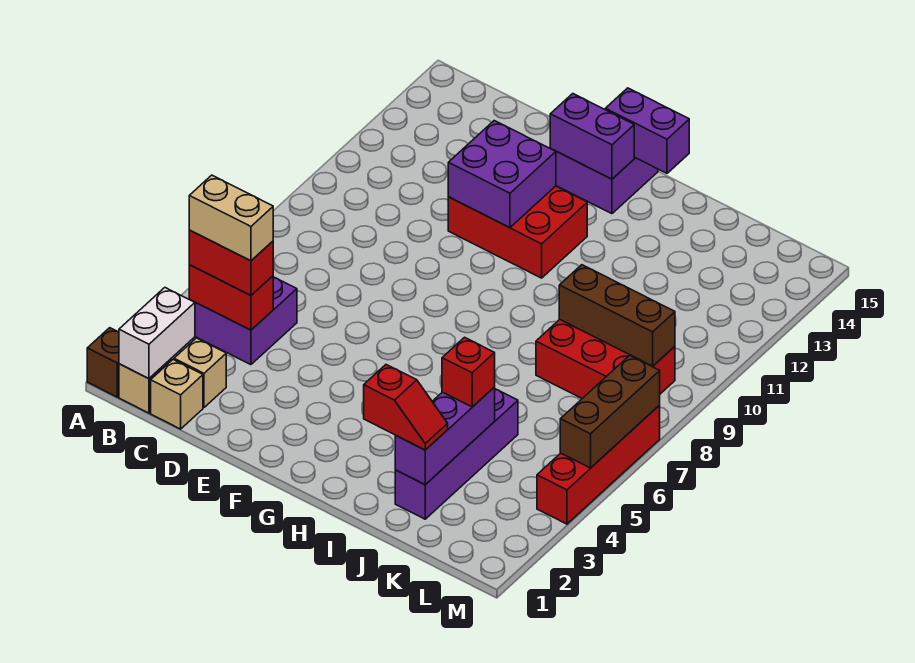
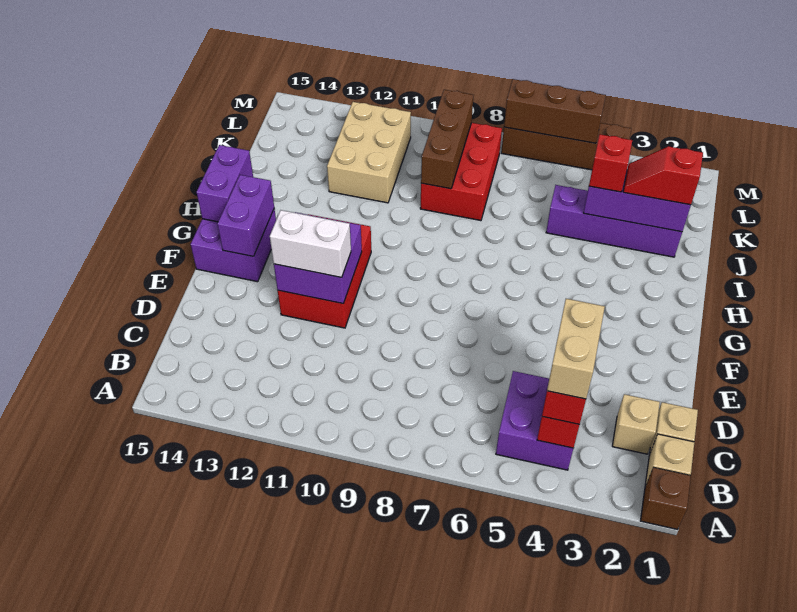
white brick B1:B2 level 2 -> white brick E11:E12 level 3
red slope I2:J2 level 3 top I -> red slope J2:J3 level 3 top 2
none -> tan brick J11:L12 level 1
red brick M4:M7 level 1 -> brown brick M4:M7 level 1

